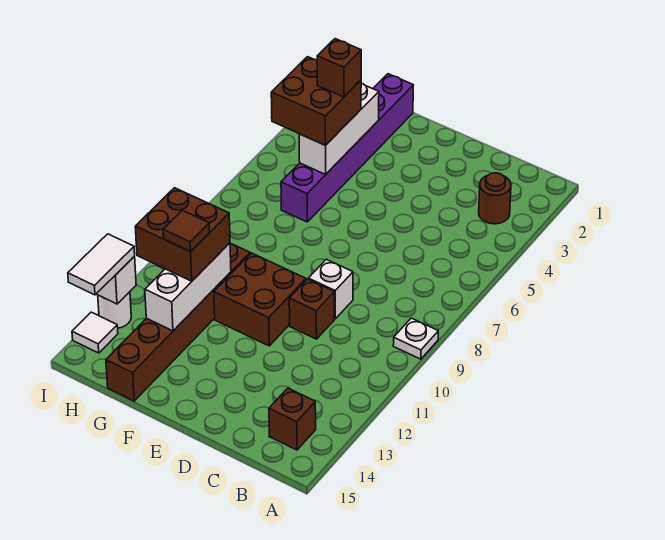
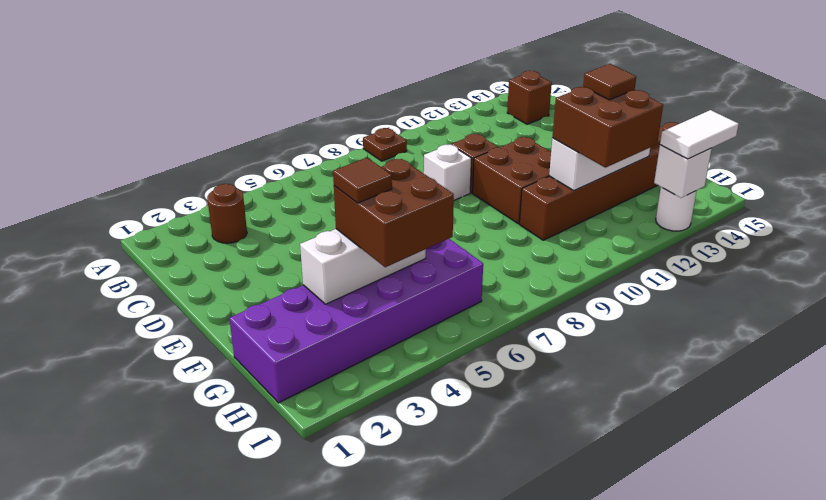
white plate A9 level 1 -> brown plate A9 level 1
purple brick G1:G6 level 1 -> purple brick G1:H6 level 1
brown brick G4 level 4 -> brown tile G4 level 4
white tile I14 level 1 -> none

